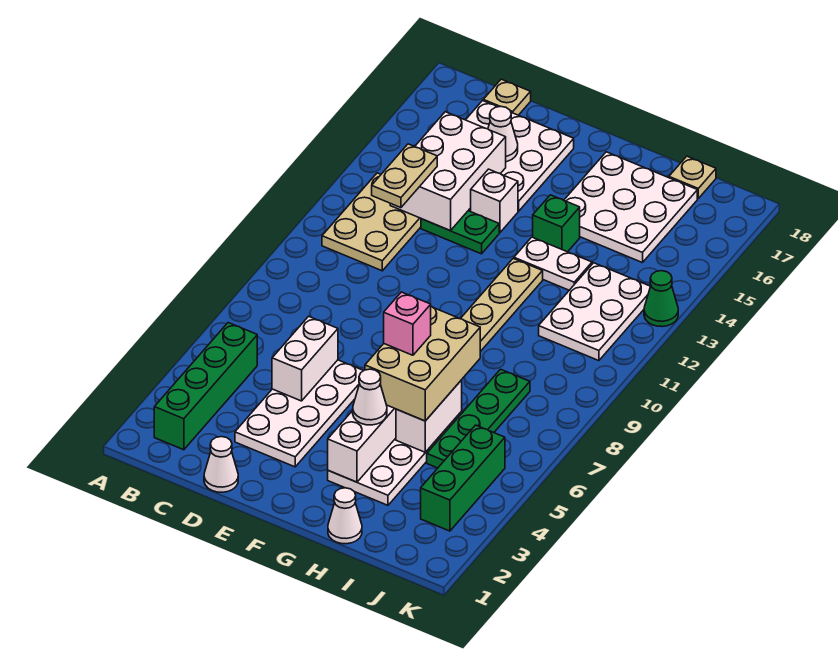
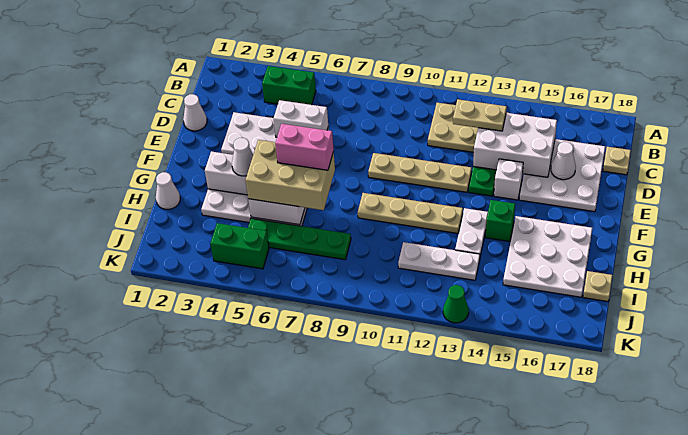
green brick B2:B5 level 1 -> green brick B4:B5 level 1
none -> tan plate E9:E12 level 1
pink brick G6 level 4 -> pink brick G6:G7 level 4
white plate I11:J13 level 1 -> white plate I11:I13 level 1
green brick J3:J5 level 1 -> green brick J4:J5 level 1

